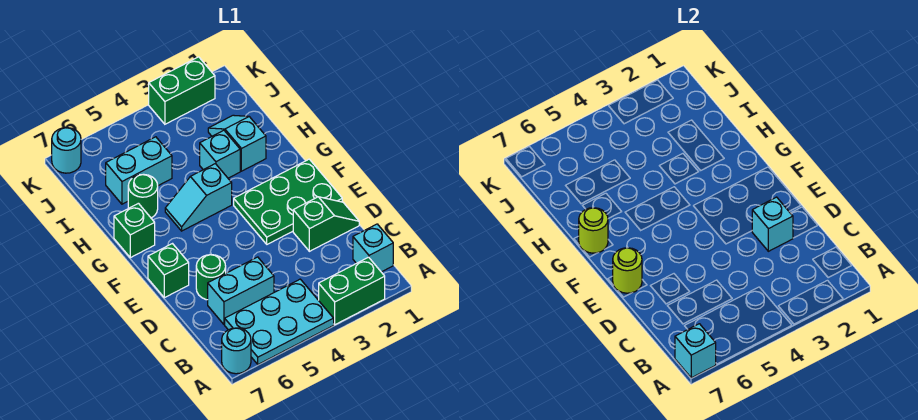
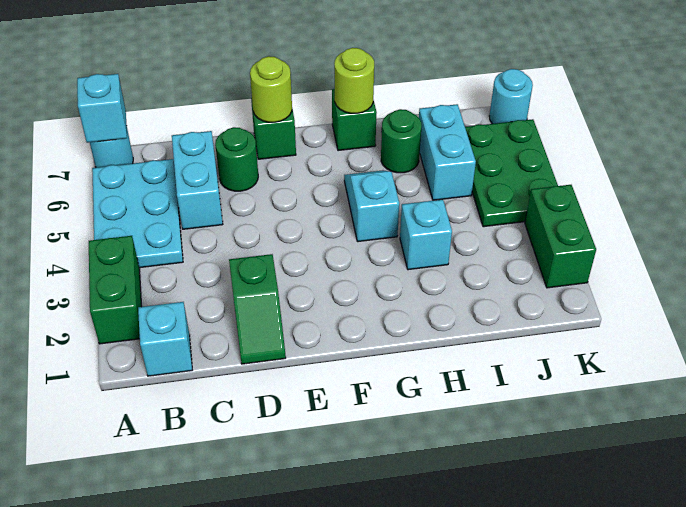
cyan brick D2 level 2 -> none
green plate E1:F3 level 1 -> green plate J4:K6 level 1
cyan slope H2:I2 level 1 top H -> none

